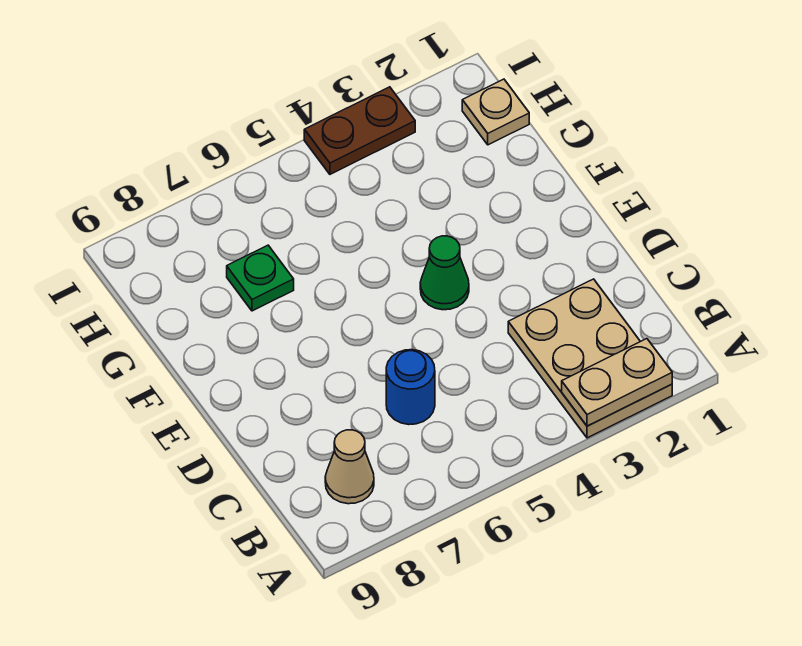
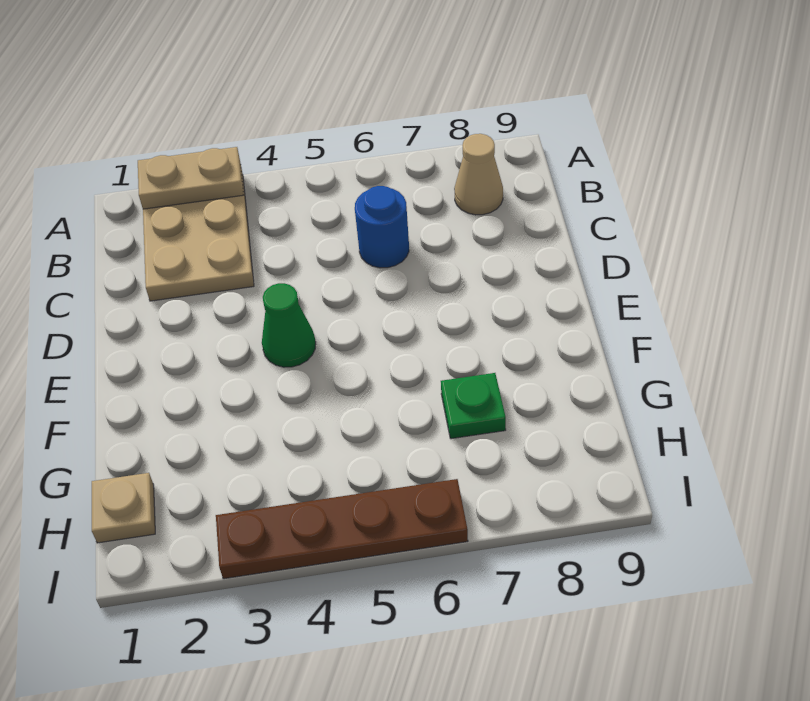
brown plate I3:I4 level 1 -> brown plate I3:I6 level 1

